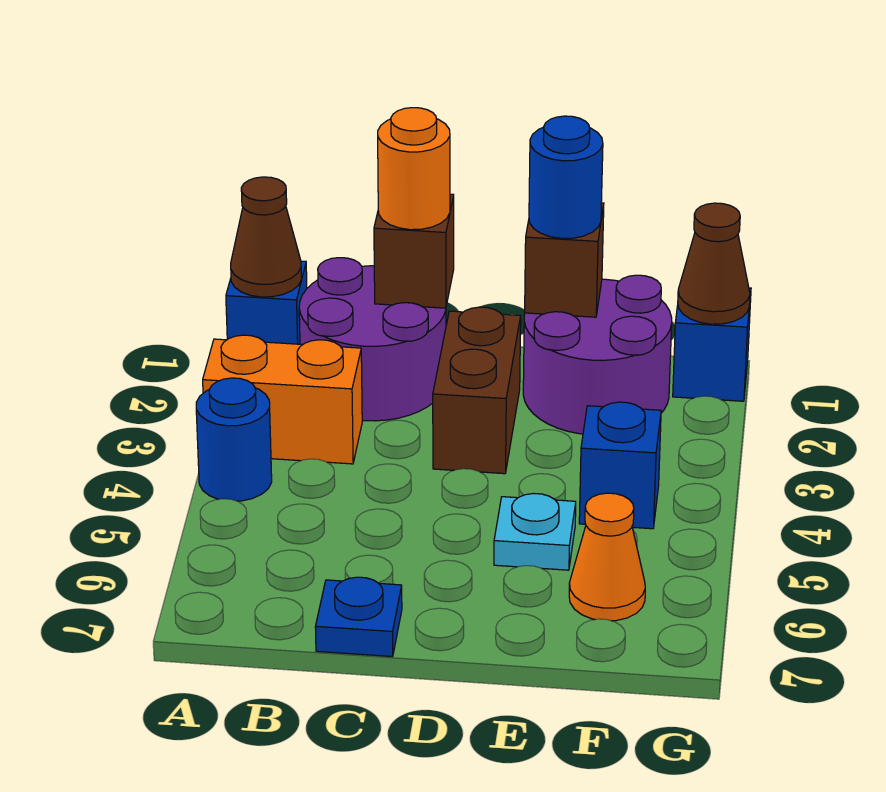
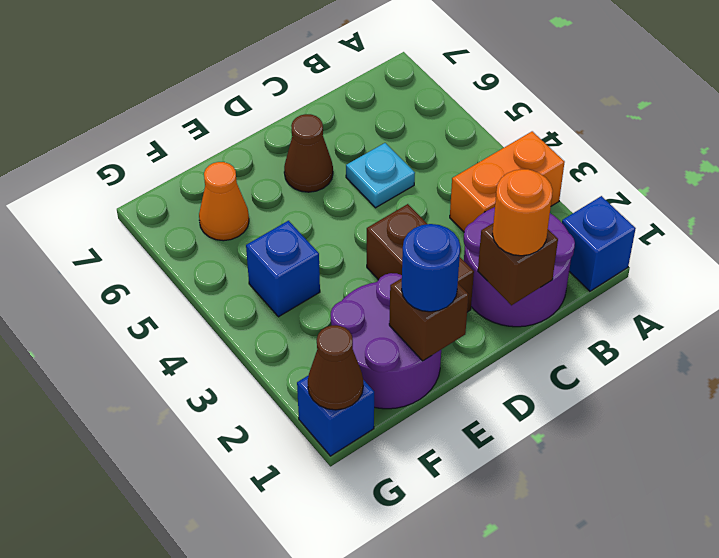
brown cone A1 level 2 -> brown cone D6 level 1
blue round brick A4 level 1 -> none
blue plate C7 level 1 -> none
cyan plate E5 level 1 -> cyan plate C5 level 1

